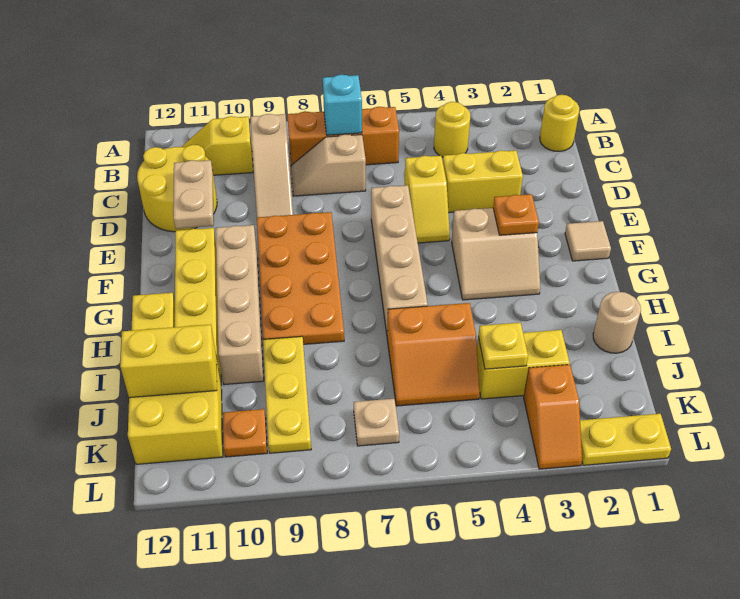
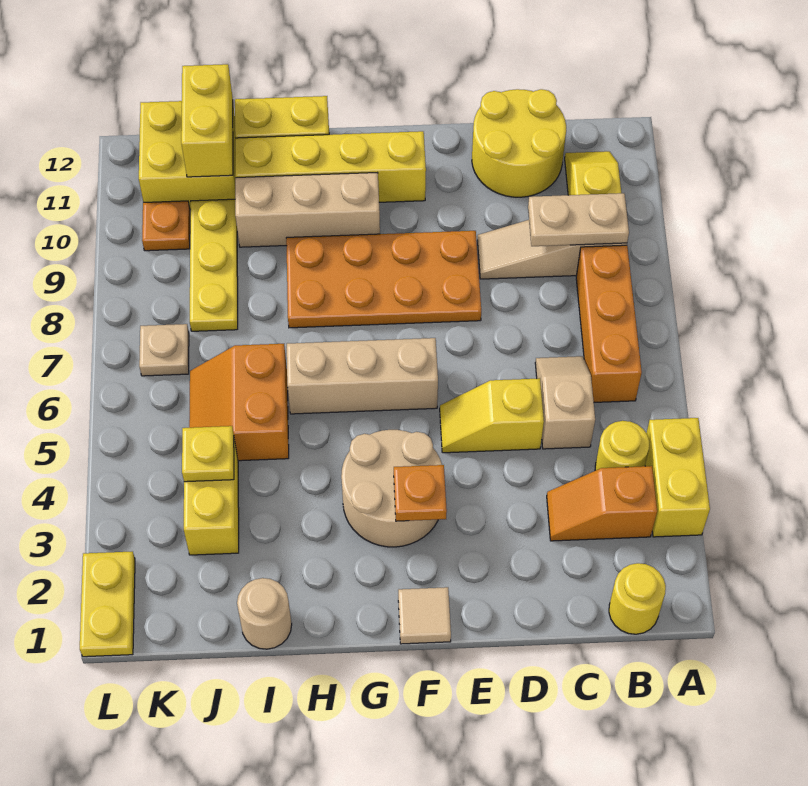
cyan brick B7 level 2 -> none
tan slope C7:C8 level 1 top 7 -> tan slope C5:C6 level 1 top 5
yellow brick D3:D4 level 1 -> yellow brick A3:A4 level 1
tan plate D11:E11 level 2 -> tan plate B9:C9 level 2
tan brick E6:H6 level 1 -> tan brick F6:H6 level 1
tan slope F3:G4 level 1 top F -> tan round brick F3:G4 level 1
tan brick F10:I10 level 1 -> tan brick G10:I10 level 1
yellow plate I9:K9 level 1 -> yellow plate J8:J10 level 1
orange slope K3:L3 level 1 top K -> orange slope B3:C3 level 1 top B

